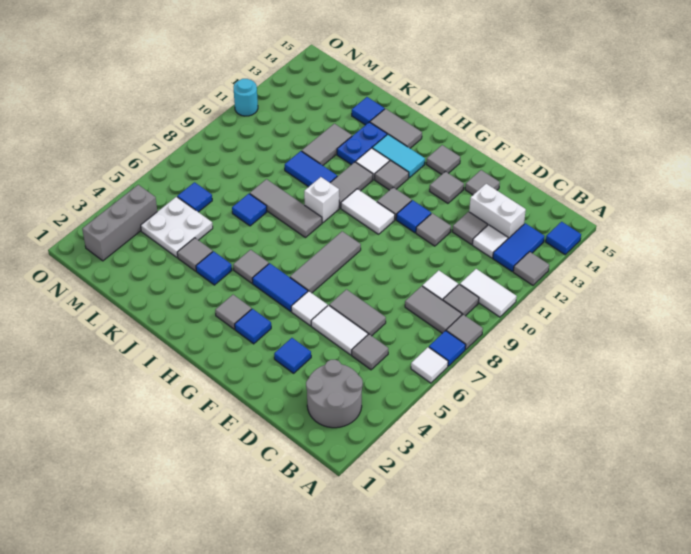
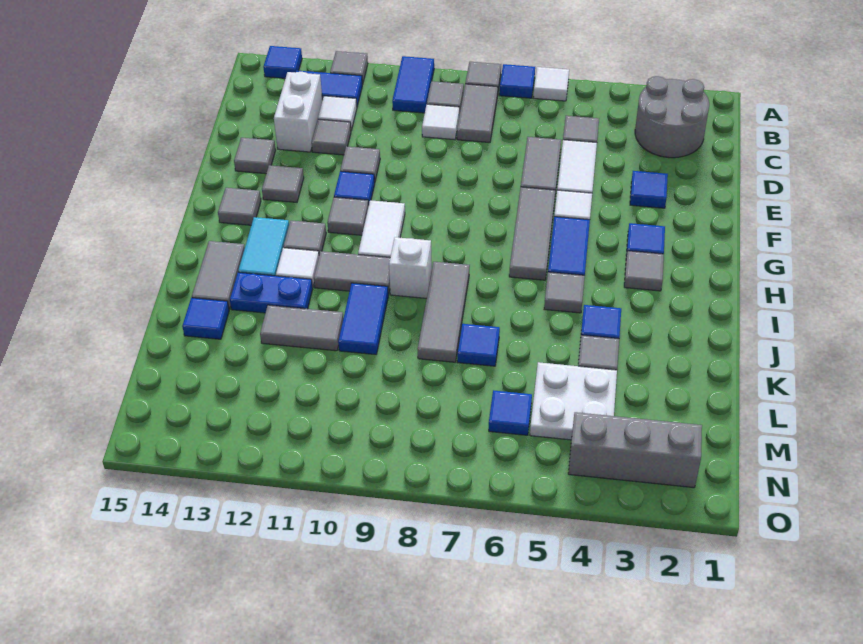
white tile A10:B10 level 1 -> blue tile A10:B10 level 1
grey tile G6:G8 level 1 -> grey tile F6:H6 level 1
cyan round brick O11 level 1 -> none

